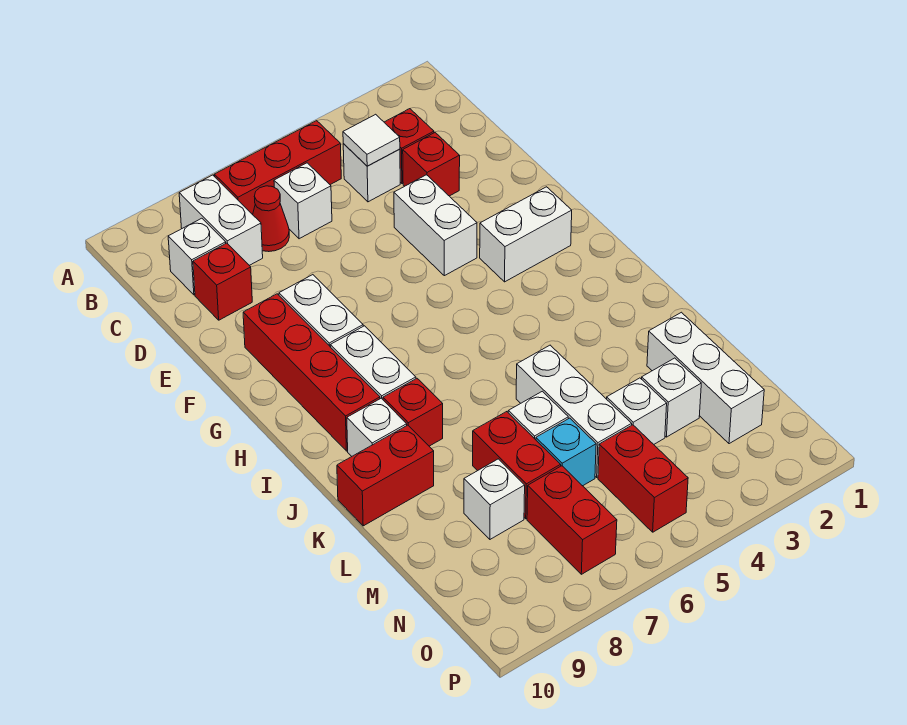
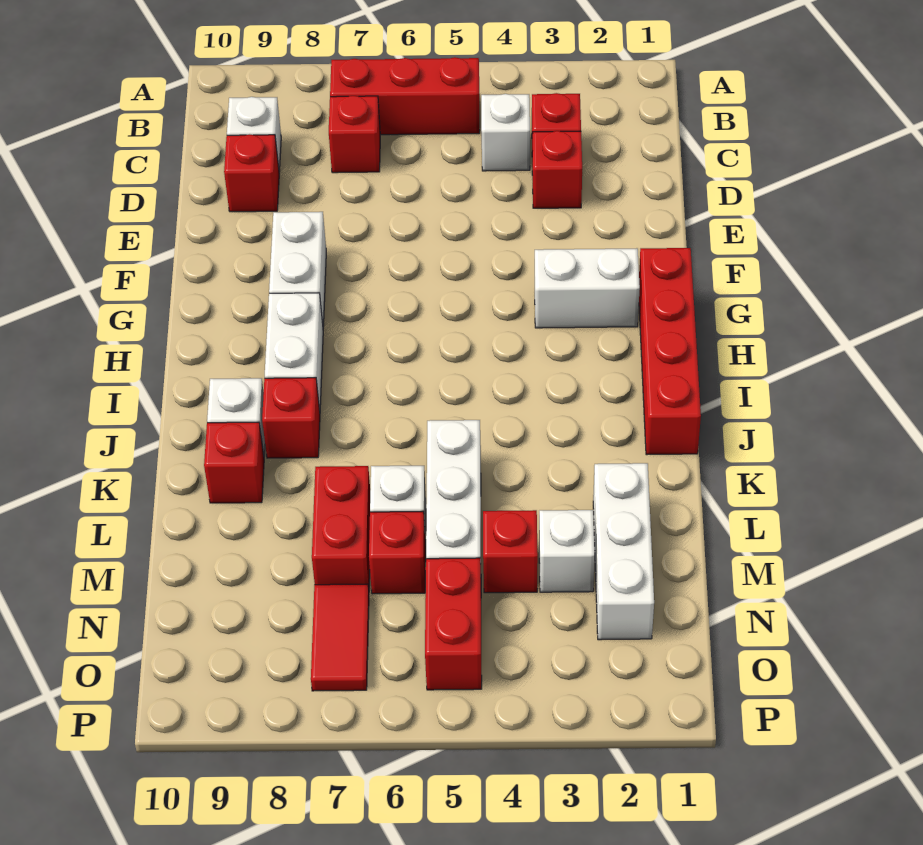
white brick B8:C8 level 1 -> none
white tile C4 level 2 -> none
white brick C6 level 1 -> none
red cone C7 level 1 -> red brick C7 level 1
white brick E4:F4 level 1 -> none
red brick F9:I9 level 1 -> red brick G1:J1 level 1
red brick K9:K10 level 1 -> red brick K9 level 1
white brick M4 level 1 -> red brick M4 level 1
cyan brick M6 level 1 -> red brick M6 level 1
white brick M8 level 1 -> none
red brick N7:O7 level 1 -> red tile N7:O7 level 1

